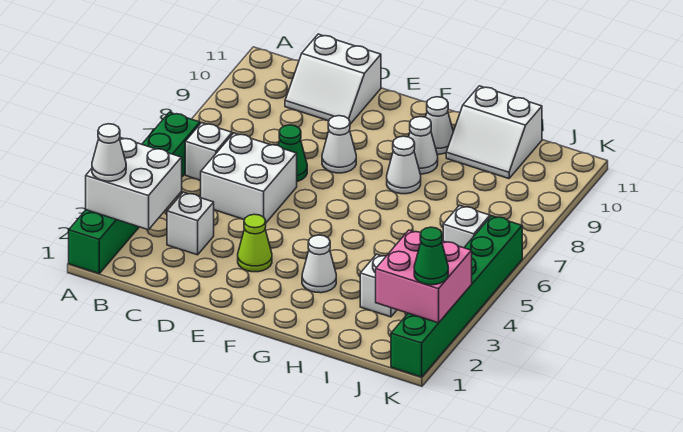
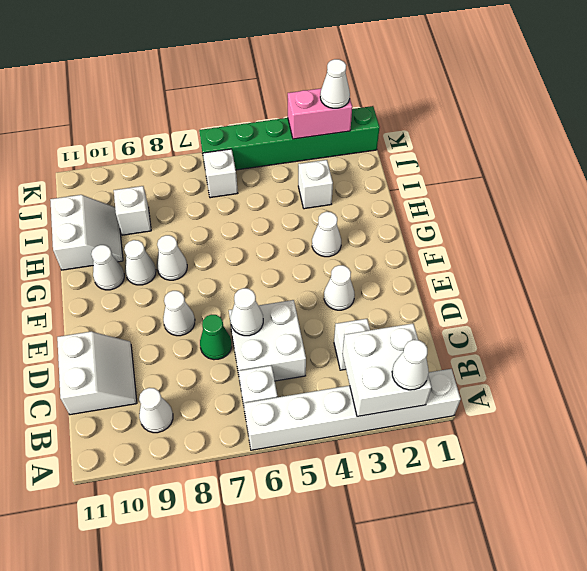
green brick A1:A6 level 1 -> white brick A1:A6 level 1
none -> white cone B9 level 1
none -> white cone D6 level 2
lime cone E3 level 1 -> white cone E3 level 1
none -> white brick I9 level 1
pink brick J2:K3 level 2 -> pink brick K2:K3 level 2
green cone K2 level 3 -> white cone K2 level 3

